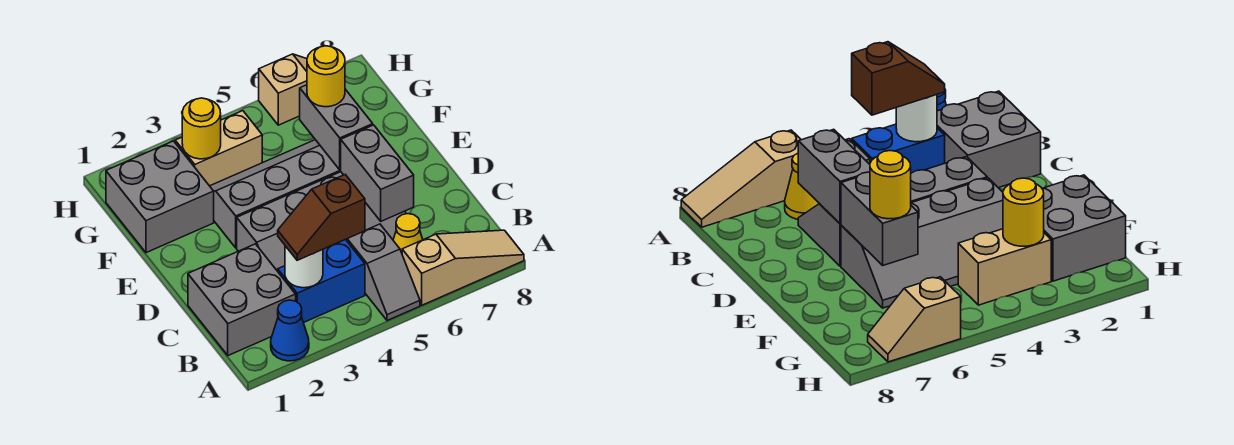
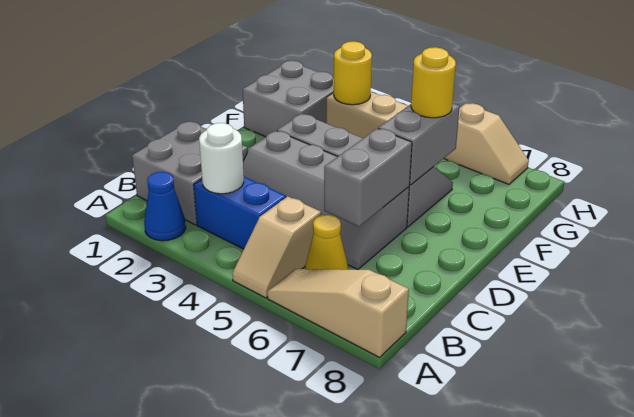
grey slope A5:B5 level 1 top B -> tan slope A5:B5 level 1 top B
tan slope A6:A8 level 1 top 6 -> tan slope A6:A8 level 1 top 8
brown slope B3:B4 level 3 top 4 -> none

